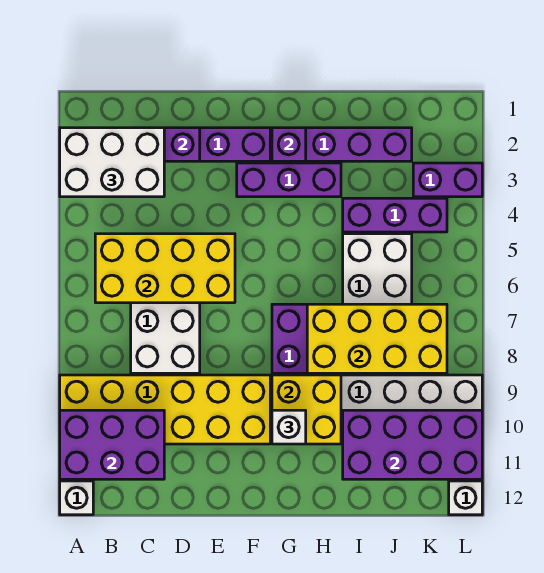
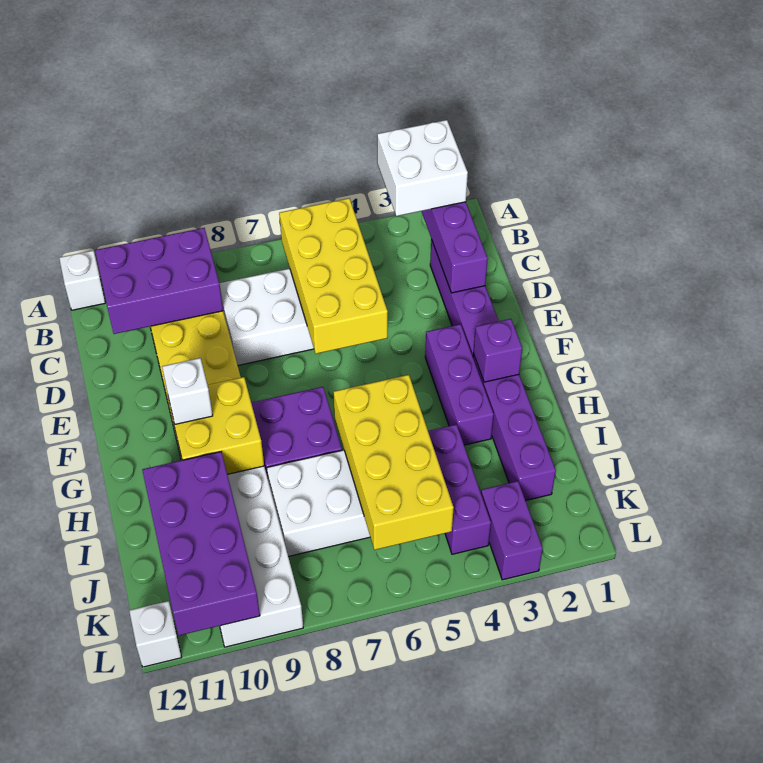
white brick A2:C3 level 3 -> white brick A2:B3 level 3
purple brick A10:C11 level 2 -> purple brick B9:C11 level 2
yellow brick H7:K8 level 2 -> yellow brick H5:K6 level 2

